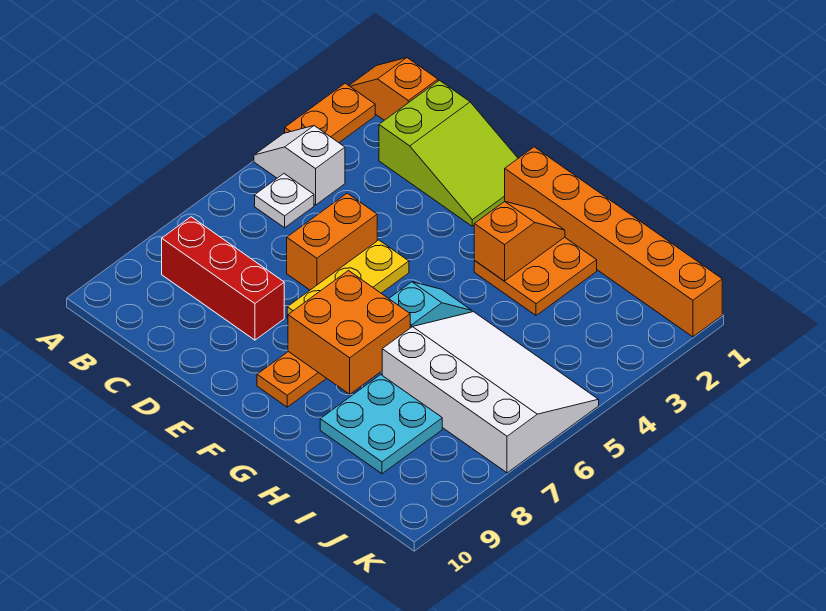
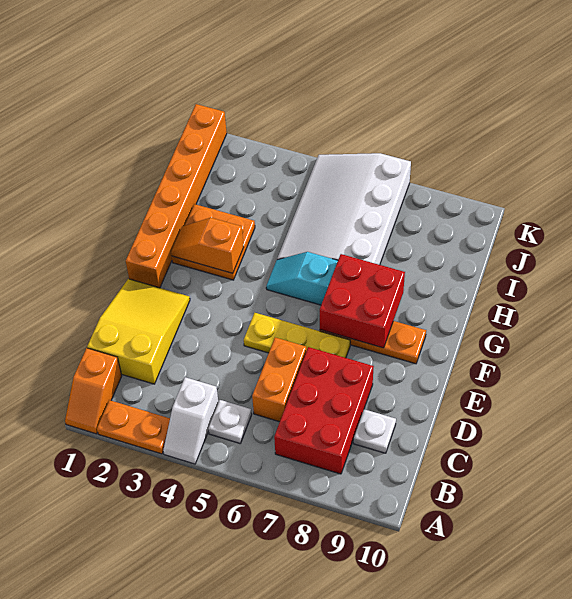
red brick B8:D8 level 1 -> red brick B7:D8 level 1
lime slope C1:E2 level 1 top C -> yellow slope C1:E2 level 1 top C
none -> white plate C9 level 1
orange brick D5:D6 level 1 -> orange brick C6:D6 level 1
orange brick F7:G8 level 2 -> red brick F7:G8 level 2
cyan plate H8:I9 level 1 -> none

